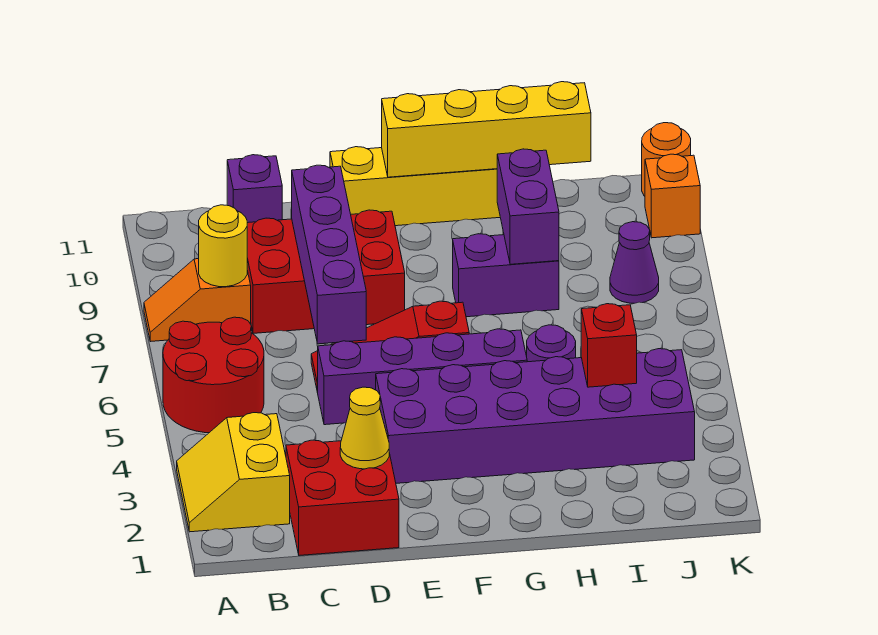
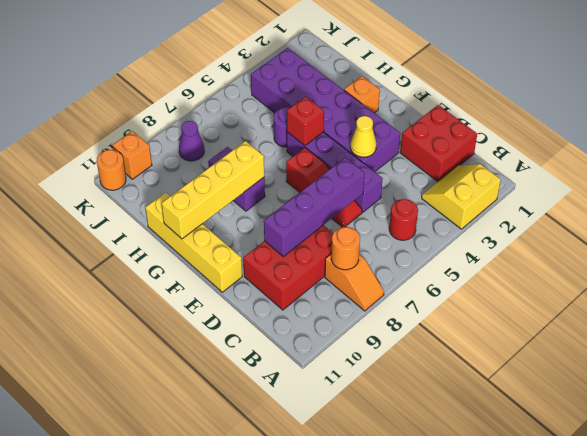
yellow slope A2:B3 level 1 top B -> yellow slope A2:B3 level 1 top A
red round brick A5:B6 level 1 -> red round brick B5 level 1
yellow round brick B8 level 2 -> orange round brick B8 level 2
red brick C8:E9 level 1 -> red brick C8:D10 level 1
purple brick C11 level 1 -> none
yellow cone D2 level 2 -> yellow cone E4 level 2
yellow brick F11:I11 level 2 -> yellow brick G8:G11 level 2
none -> orange brick G2 level 1
purple brick H8:H9 level 2 -> none
red brick I4 level 2 -> red brick G5 level 2

